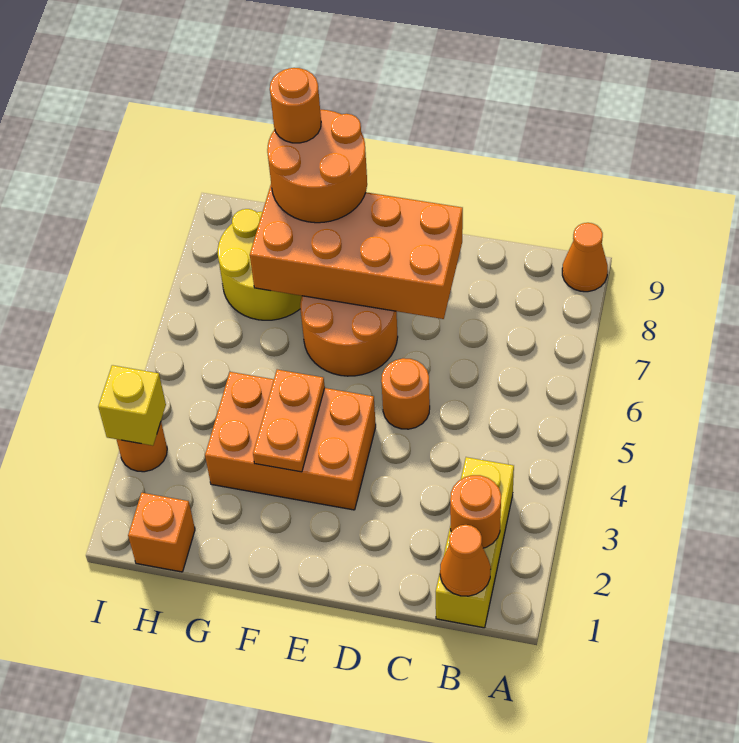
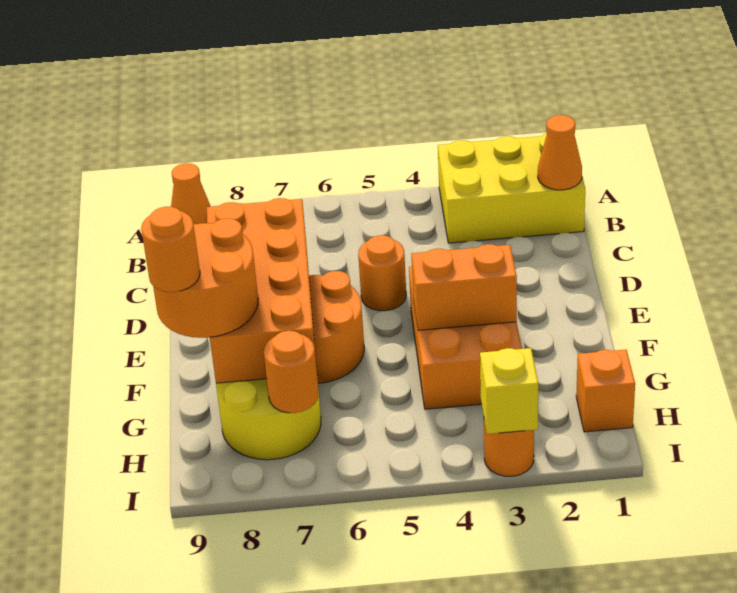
yellow brick B1:B3 level 1 -> yellow brick A1:B3 level 1
orange round brick B2 level 2 -> orange round brick H7 level 2
orange plate F3:F4 level 2 -> orange brick F3:F4 level 2

